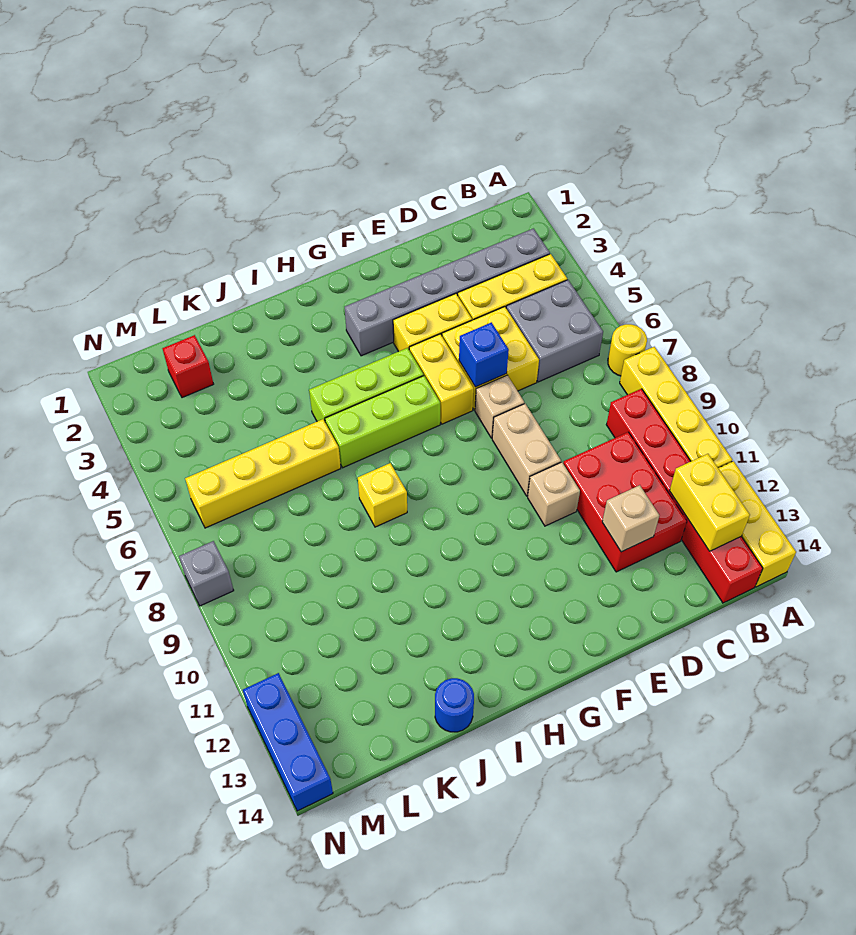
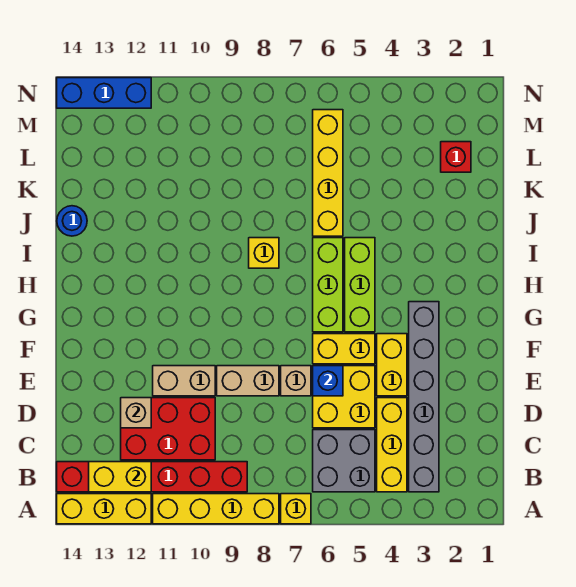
yellow round brick A7 level 1 -> yellow brick A7 level 1
tan brick E10 level 1 -> tan brick E10:E11 level 1
grey brick N8 level 1 -> none

